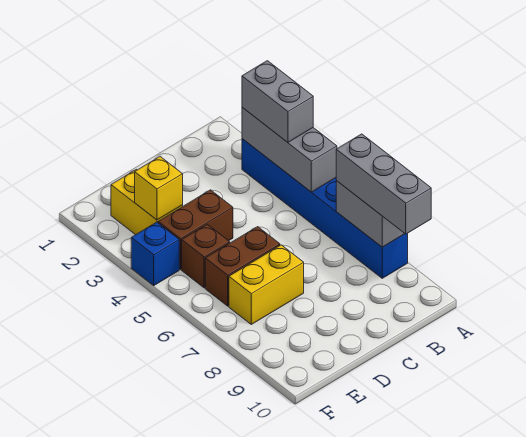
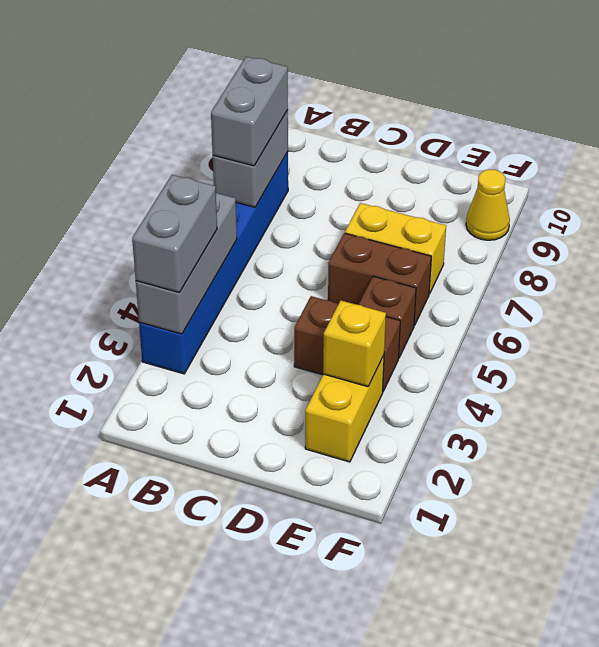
grey brick A7:A9 level 3 -> grey brick A7:A8 level 3
blue brick F4 level 1 -> none
none -> yellow cone F9 level 1

